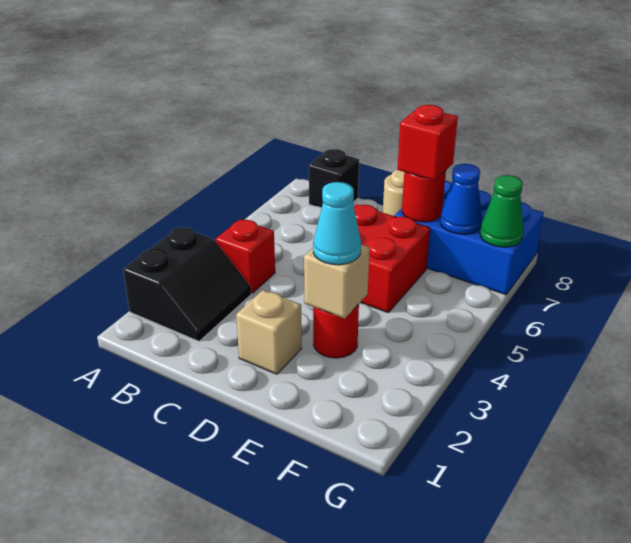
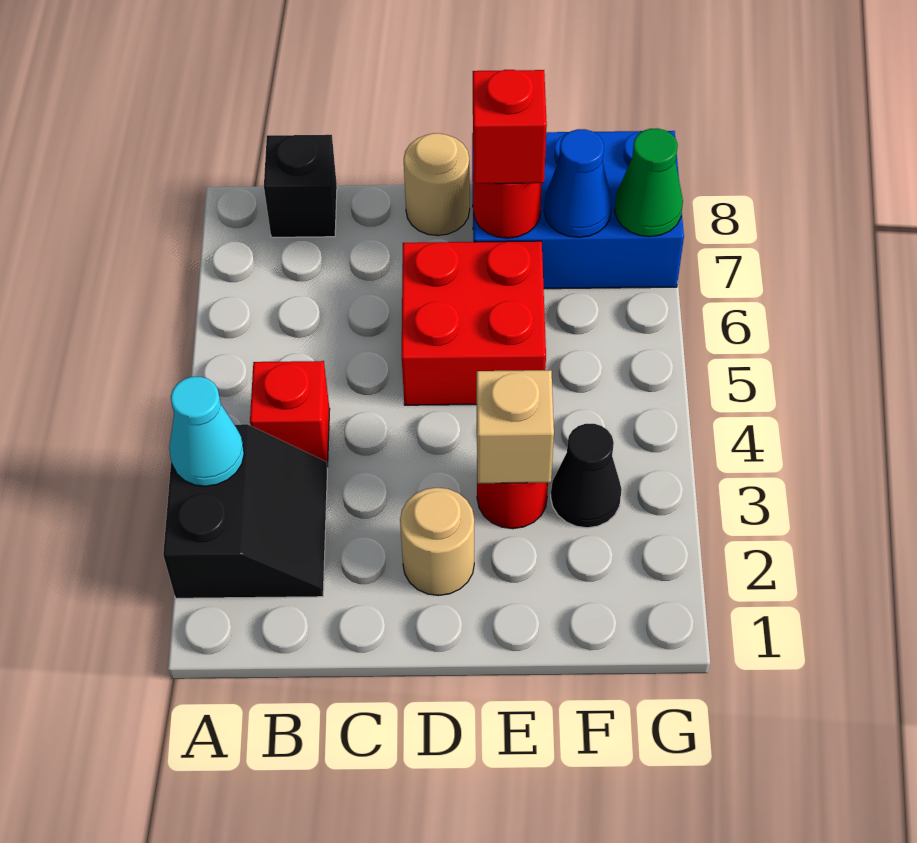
tan brick D2 level 1 -> tan round brick D2 level 1
cyan cone E3 level 3 -> cyan cone A3 level 2
none -> black cone F3 level 1

